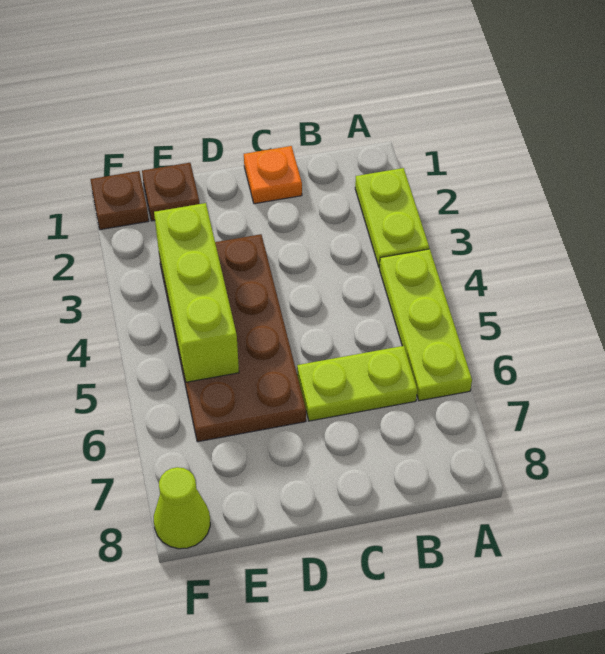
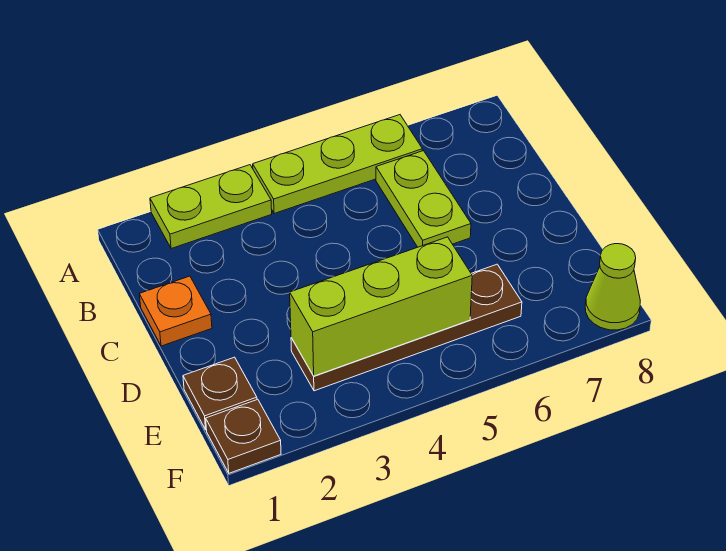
brown plate D3:E6 level 1 -> brown plate E3:E6 level 1

